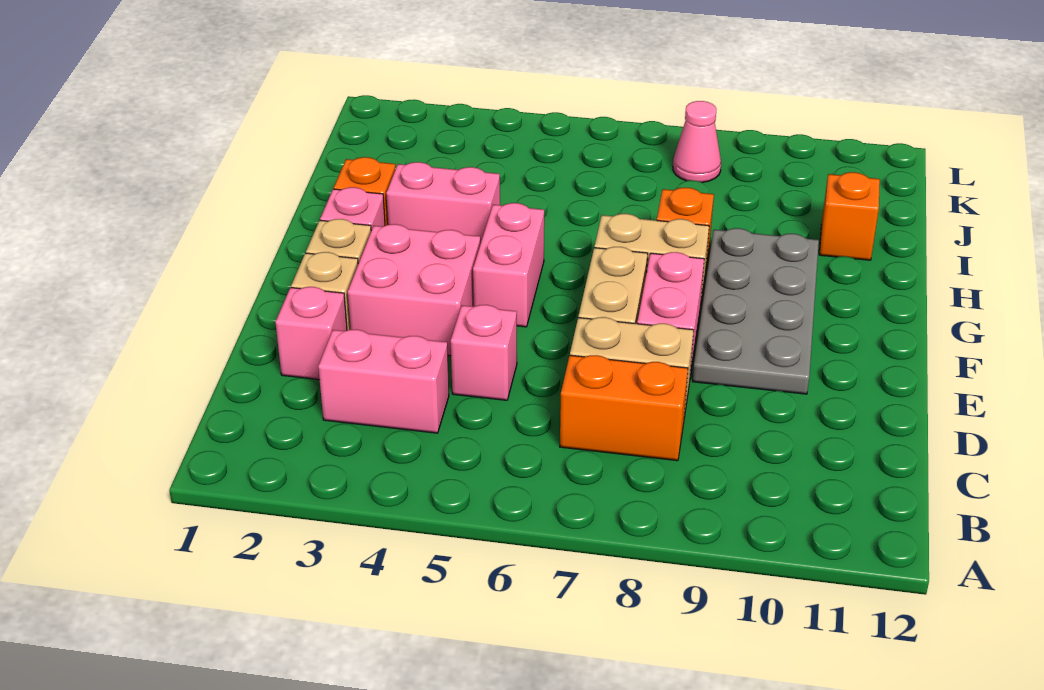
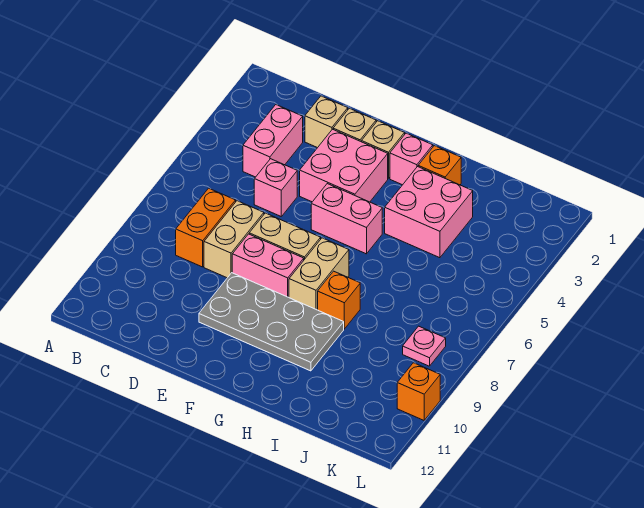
pink brick D2 level 1 -> tan brick D2 level 1
pink brick H3:H4 level 1 -> pink brick H3:I4 level 1
orange brick I11 level 1 -> orange brick L10 level 1
pink cone K8 level 1 -> pink plate K8 level 1

